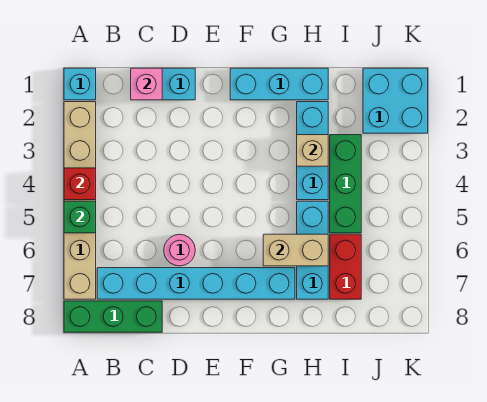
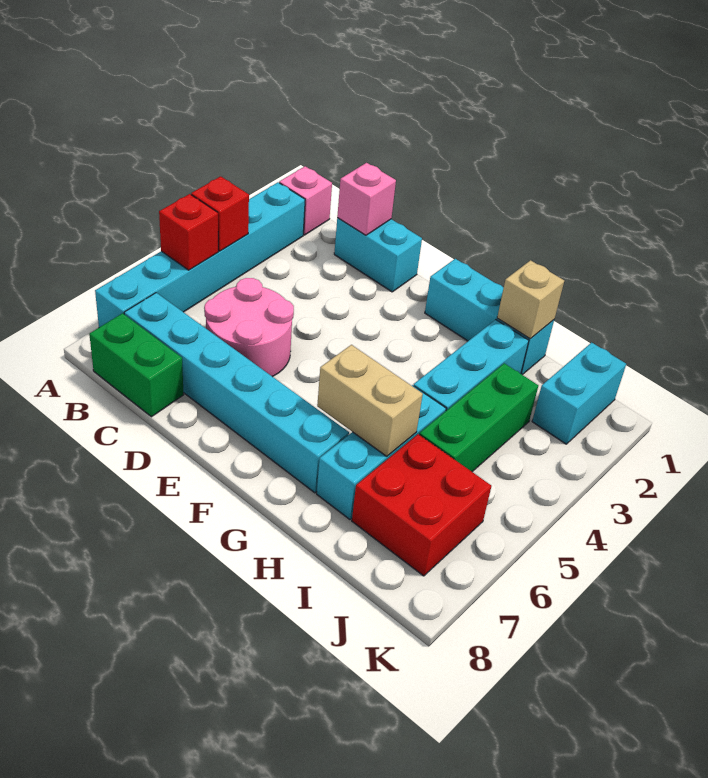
cyan brick A1 level 1 -> pink brick A1 level 1
tan brick A2:A7 level 1 -> cyan brick A2:A7 level 1
green brick A5 level 2 -> red brick A5 level 2
green brick A8:C8 level 1 -> green brick B8:C8 level 1
pink round brick D6 level 1 -> pink round brick C5:D6 level 1
tan brick H3 level 2 -> tan brick H1 level 2
red brick I6:I7 level 1 -> red brick I6:J7 level 1
cyan brick J1:K2 level 1 -> cyan brick J1:J2 level 1

